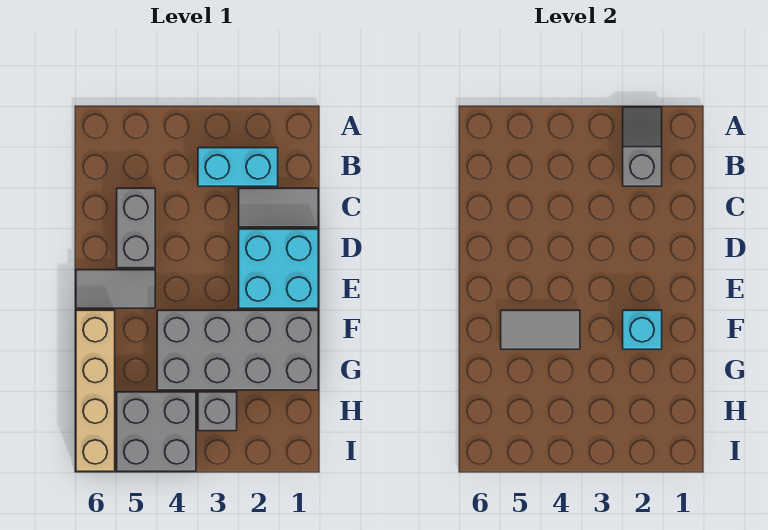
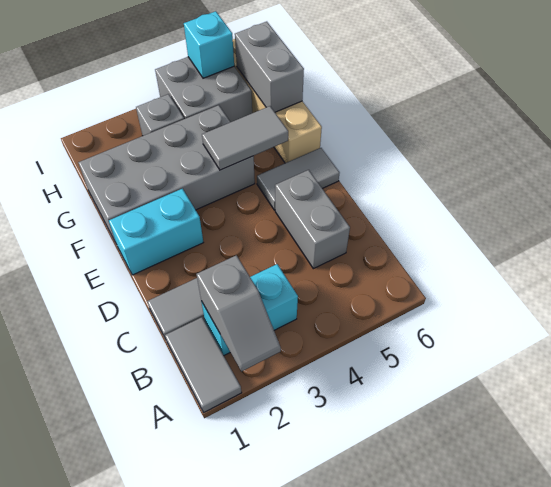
none -> grey tile A1:B1 level 1
cyan brick D1:E2 level 1 -> cyan brick E1:E2 level 1
cyan brick F2 level 2 -> cyan brick I5 level 2
none -> grey brick G6:H6 level 2

